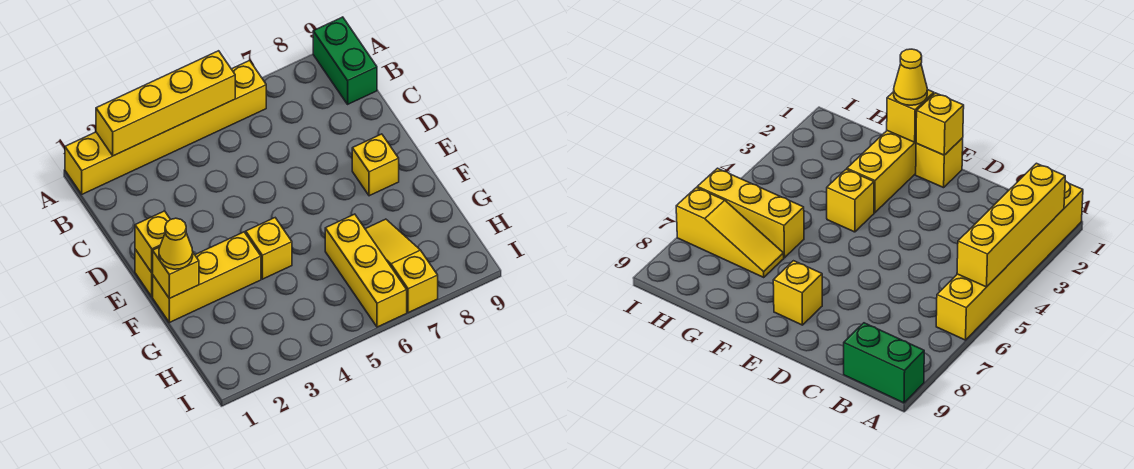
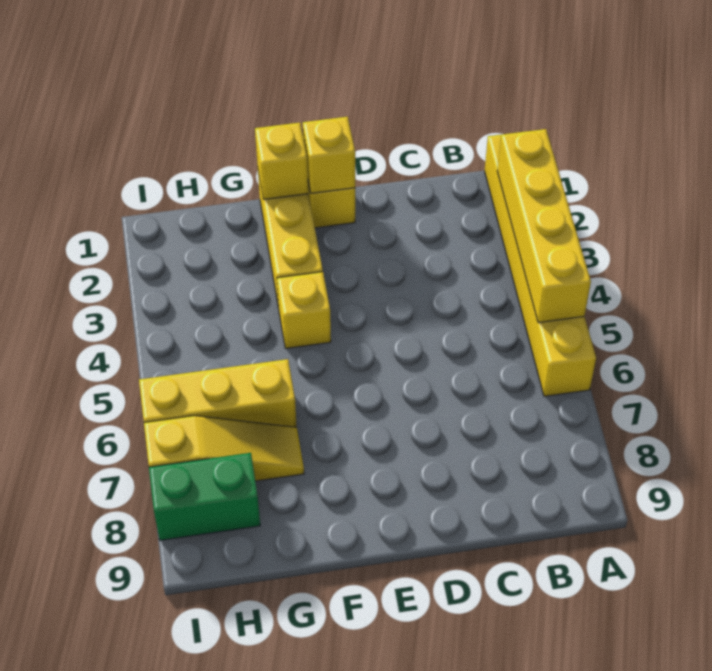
green brick A9:B9 level 1 -> green brick H8:I8 level 1
yellow brick E8 level 1 -> none
yellow cone F1 level 3 -> none

